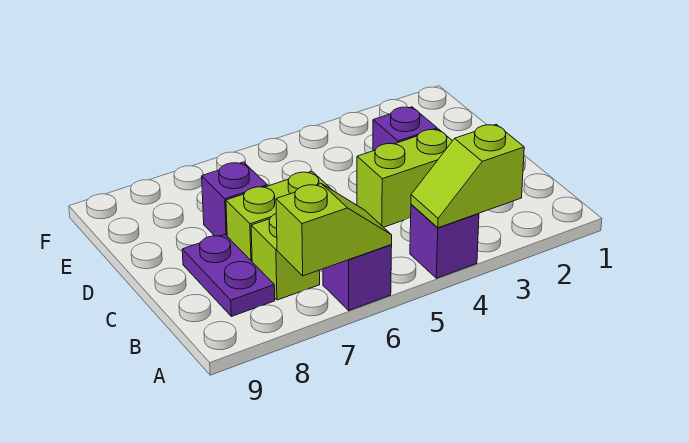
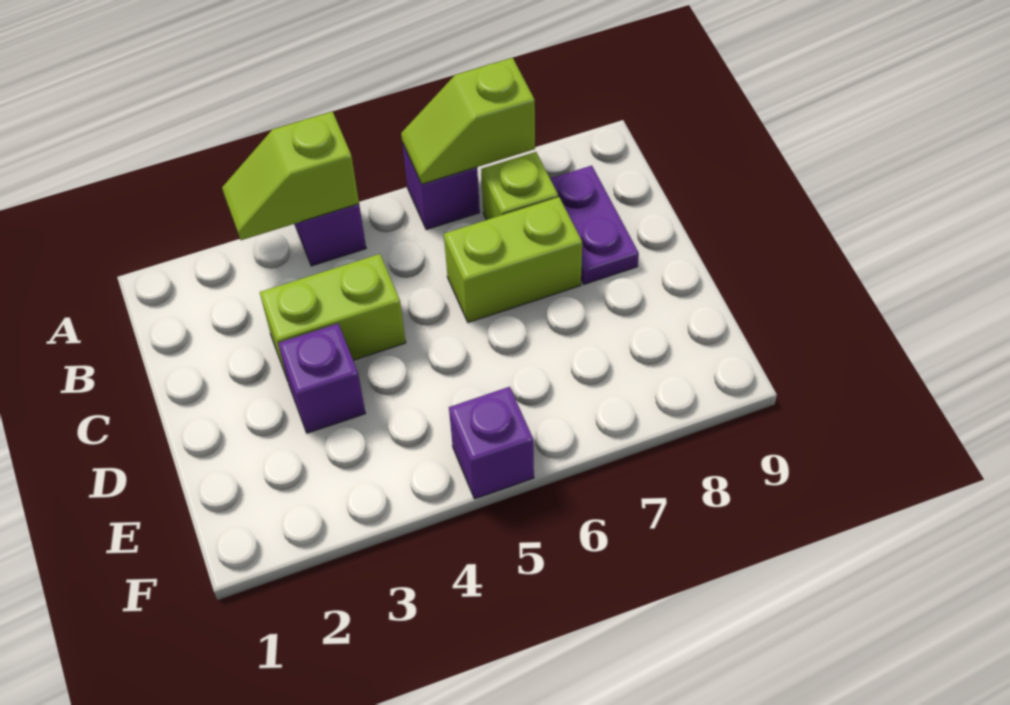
lime slope A3:A4 level 2 top 3 -> lime slope A3:A4 level 2 top 4
purple brick D7 level 1 -> purple brick F5 level 1

